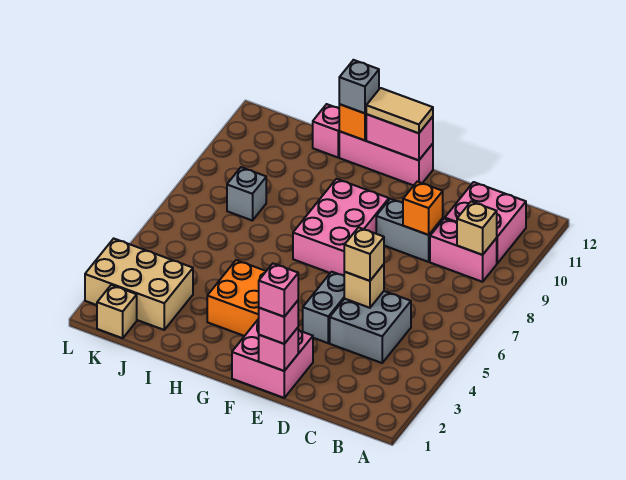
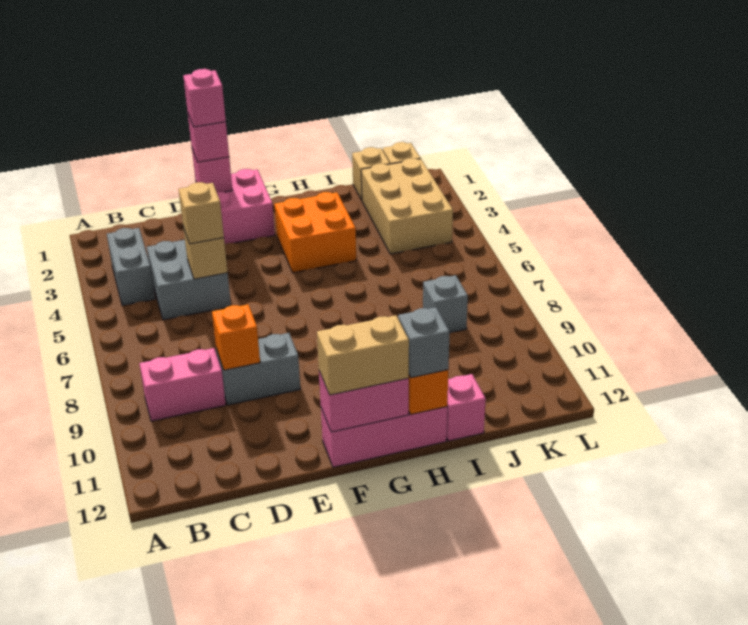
tan brick B9 level 2 -> tan brick J1 level 1
pink brick B10:C11 level 1 -> none
grey brick E4:E5 level 1 -> grey brick B3:B4 level 1
pink brick F7:G9 level 1 -> none
tan tile F12:G12 level 3 -> tan brick F12:G12 level 3
tan brick J2:L3 level 1 -> tan brick J2:K4 level 1

